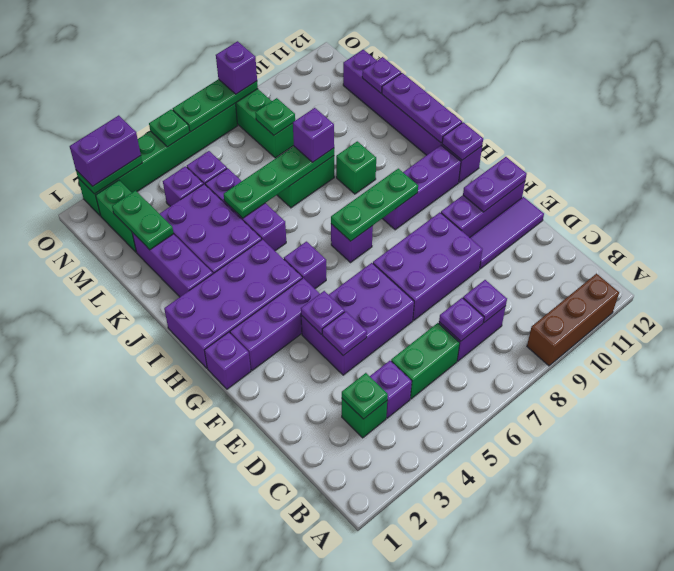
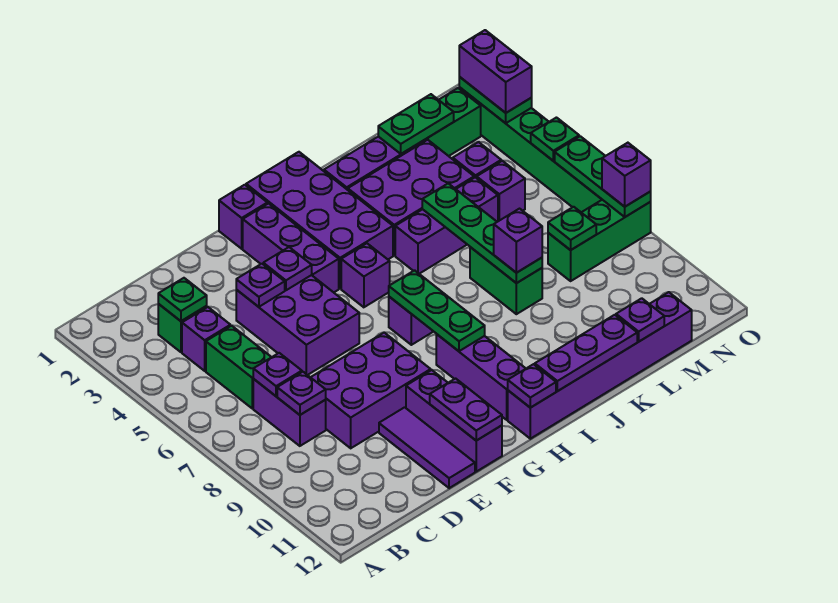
brown brick A9:A11 level 1 -> none
purple brick E7:F9 level 1 -> purple brick D8:F9 level 1
green brick J9 level 1 -> none

